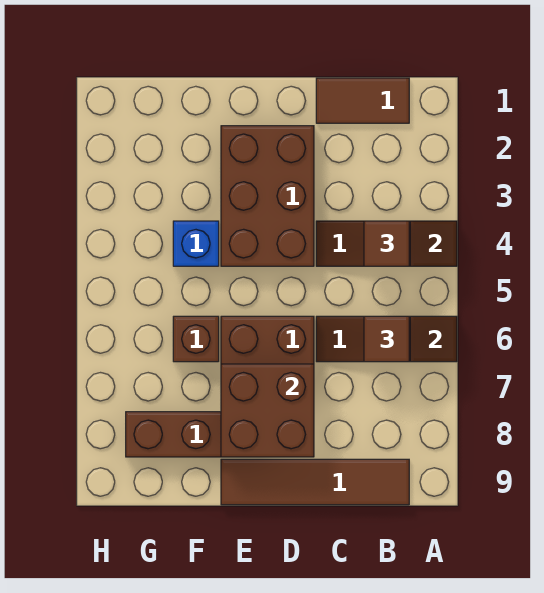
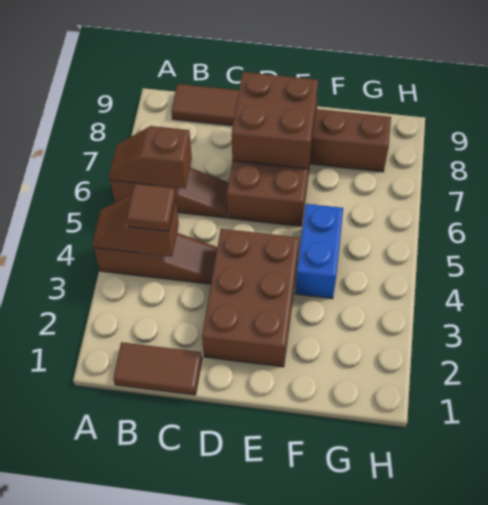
brown tile B6 level 3 -> none
blue brick F4 level 1 -> blue brick F4:F5 level 1
brown brick F6 level 1 -> none

